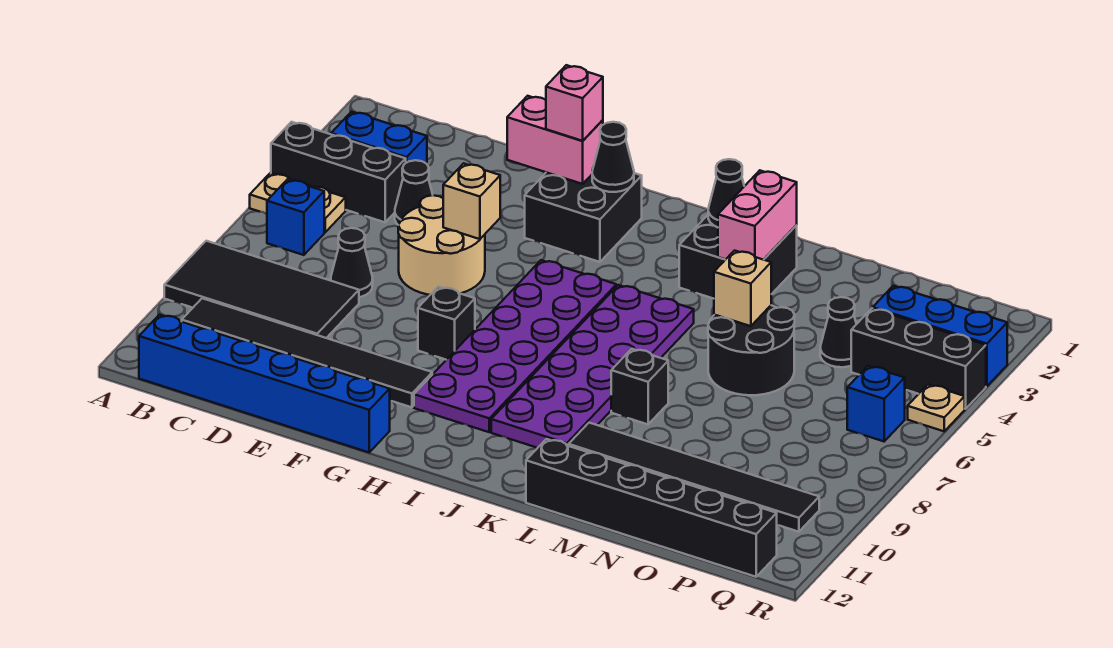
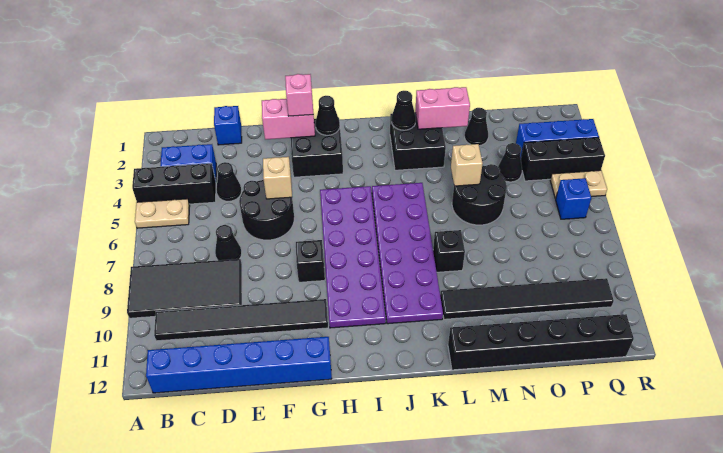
blue brick B6 level 1 -> blue brick D1 level 1
tan round brick E5:F6 level 1 -> black round brick E5:F6 level 1
pink brick L2:L3 level 2 -> pink brick L2:M2 level 2
none -> black cone N2 level 1
tan plate R5 level 1 -> tan plate Q5:R5 level 1

